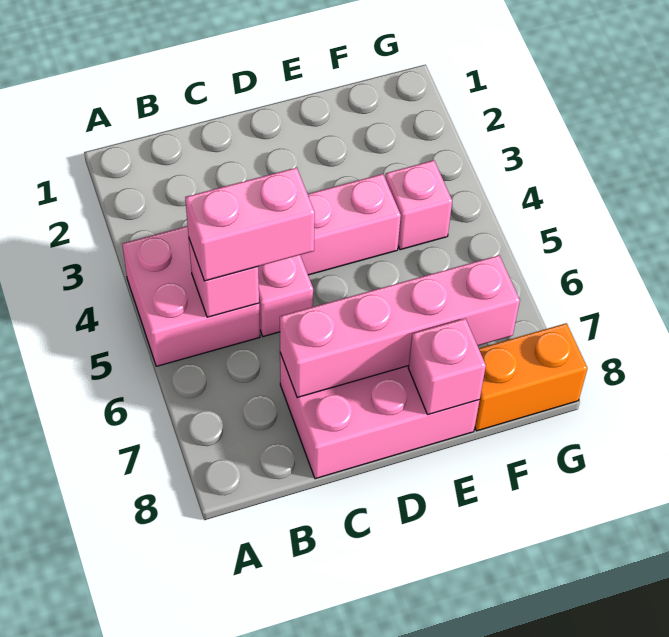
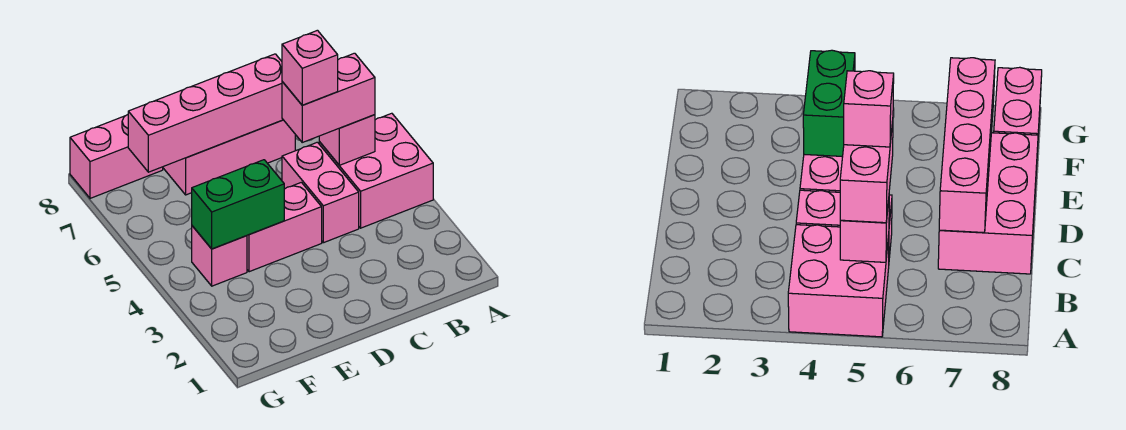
none -> green brick E4:F4 level 2
pink brick E8 level 2 -> pink brick C5 level 4
orange brick F8:G8 level 1 -> pink brick F8:G8 level 1

